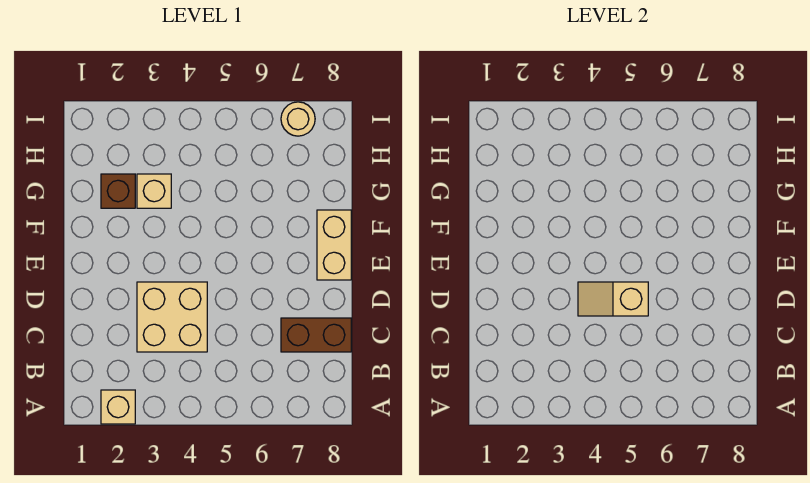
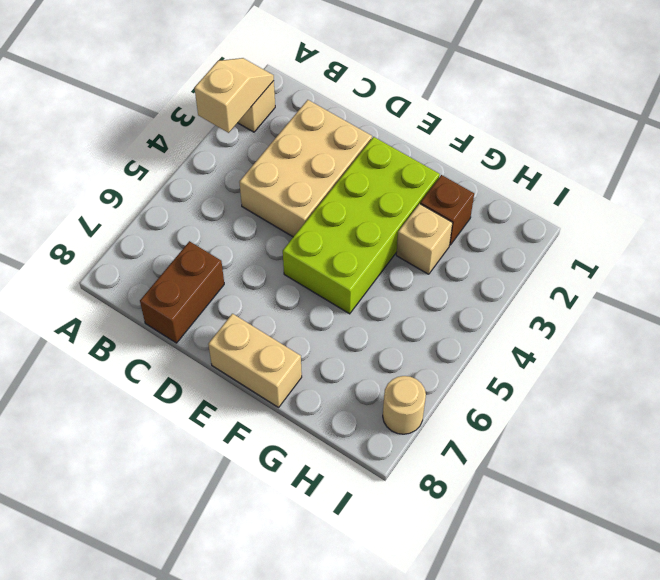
tan brick C3:D4 level 1 -> tan brick C2:D4 level 1
tan slope D4:D5 level 2 top 5 -> tan slope A2:A3 level 2 top 3
none -> lime brick E2:F5 level 1

